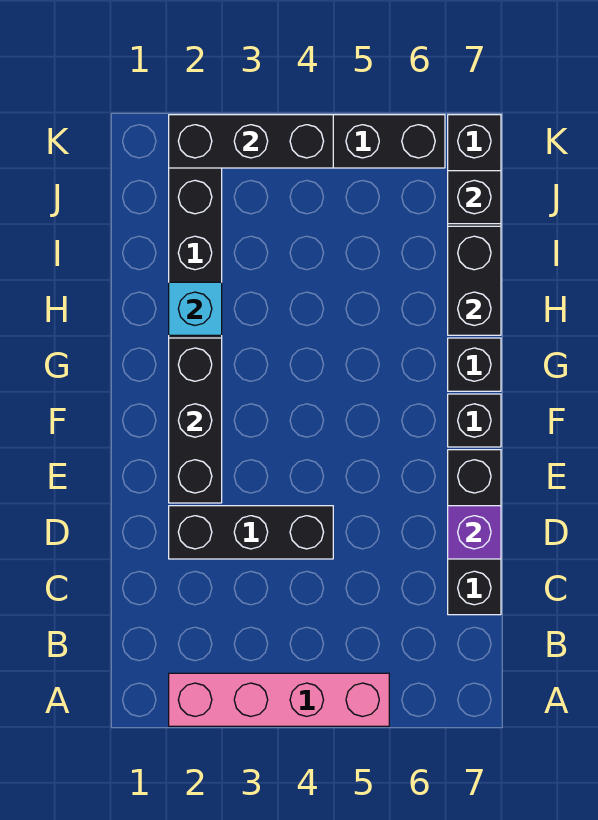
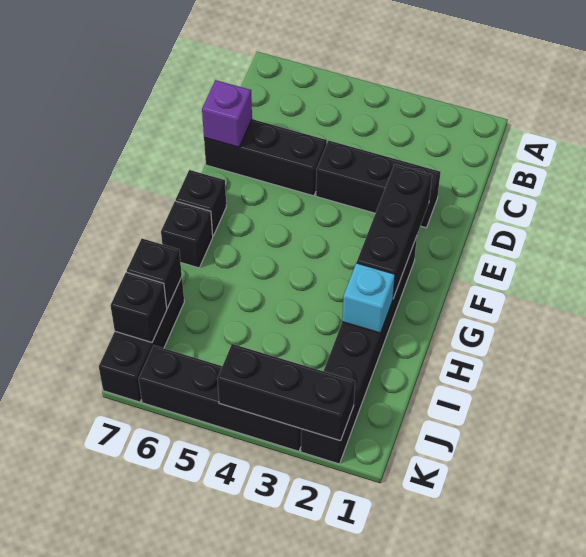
pink brick A2:A5 level 1 -> none
black brick C7:E7 level 1 -> black brick D5:D7 level 1
black brick H7:I7 level 2 -> black brick I7 level 2

